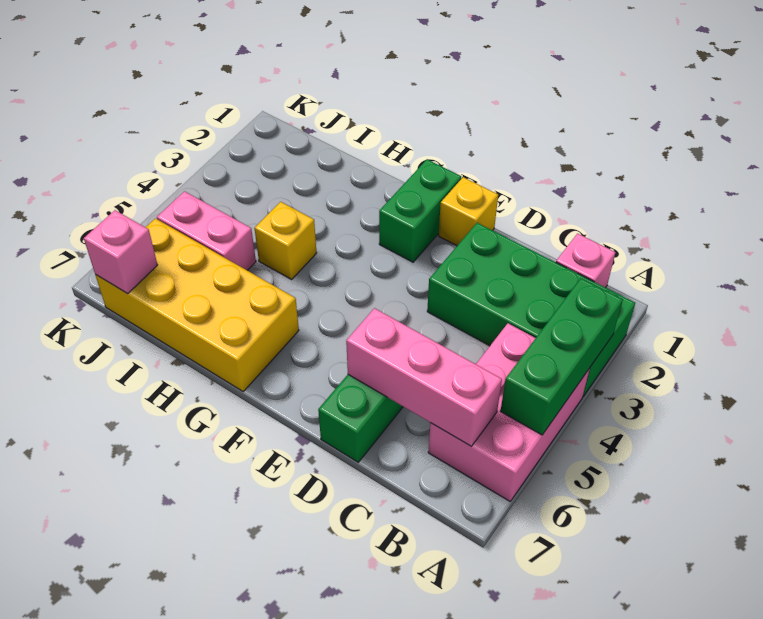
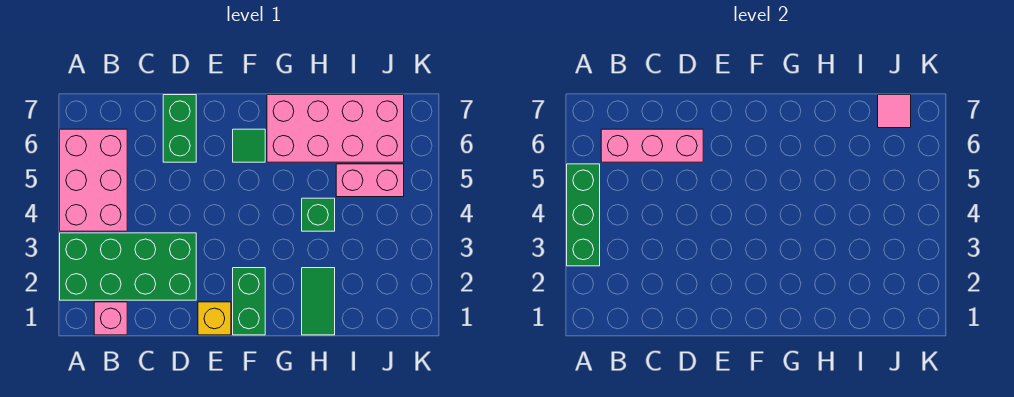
none -> green tile F6 level 1
yellow brick G6:J7 level 1 -> pink brick G6:J7 level 1
none -> green tile H1:H2 level 1
yellow brick H4 level 1 -> green brick H4 level 1
pink brick J7 level 2 -> pink tile J7 level 2

